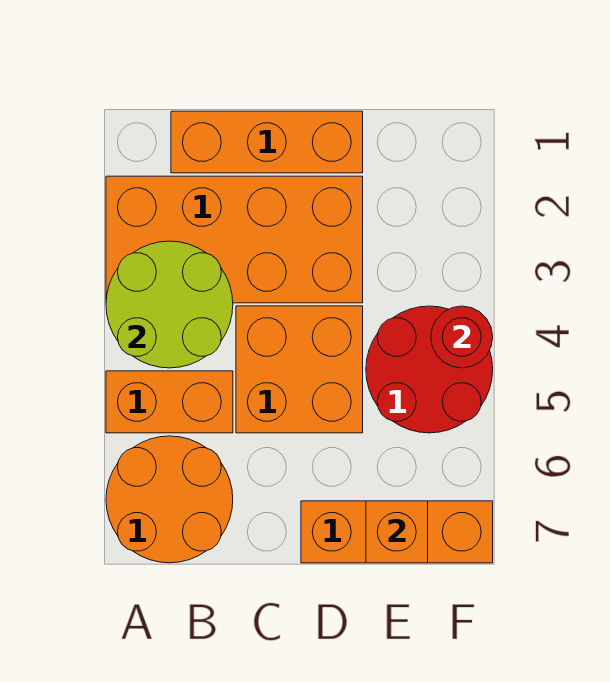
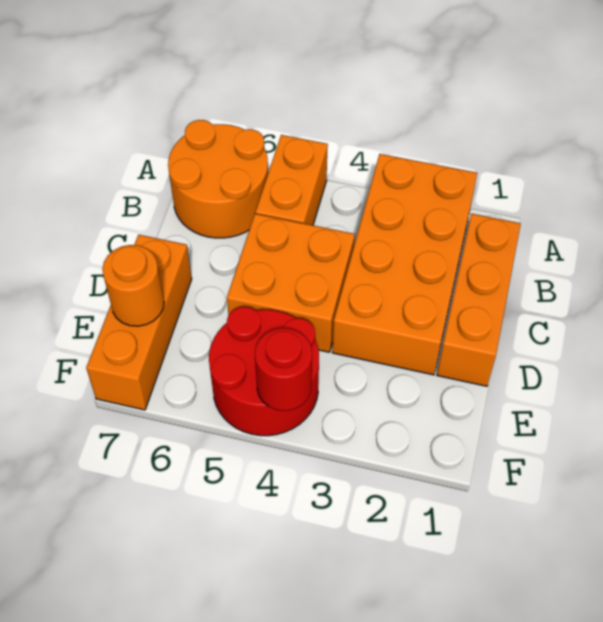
lime round brick A3:B4 level 2 -> none
orange brick E7 level 2 -> orange round brick E7 level 2

